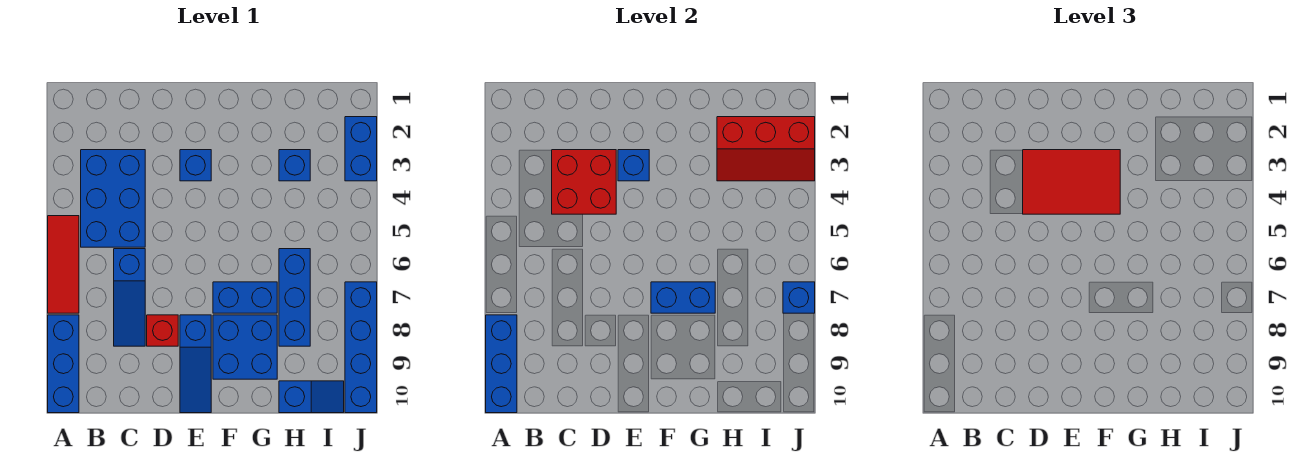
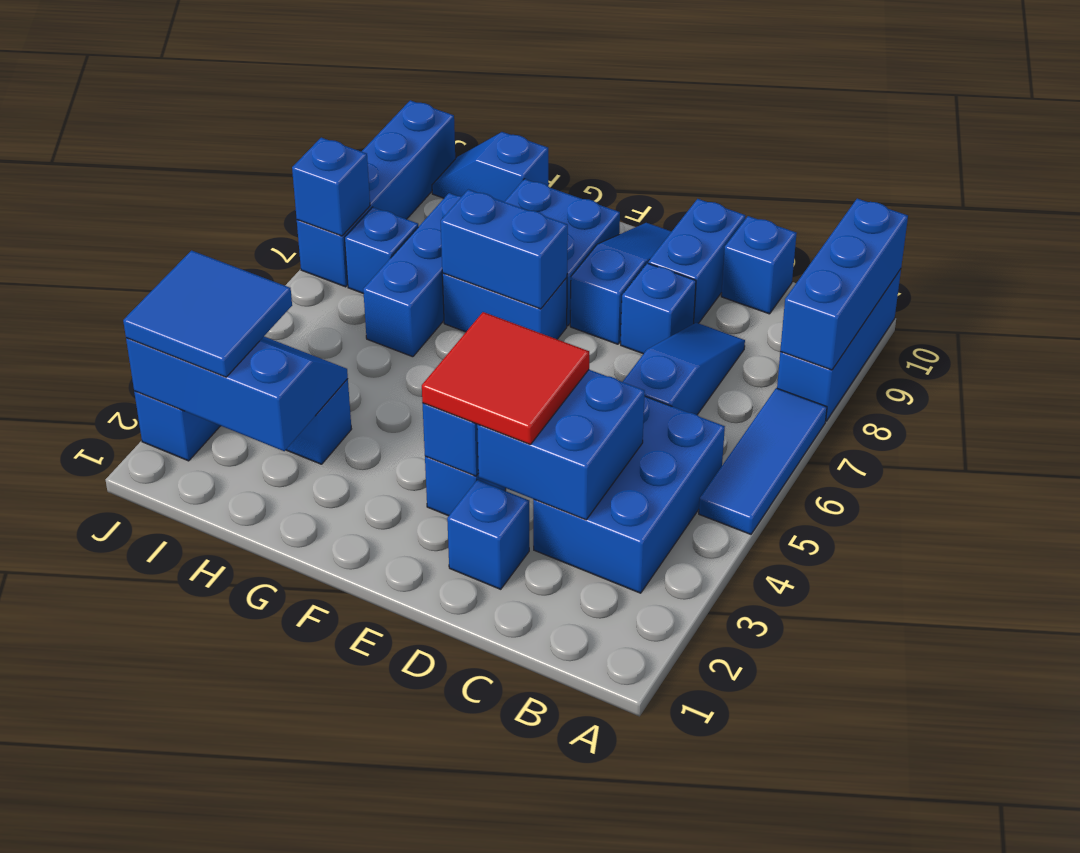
red tile A5:A7 level 1 -> blue tile A5:A7 level 1
red brick C3:D4 level 2 -> blue brick C3:D4 level 2
none -> blue brick C10 level 1
none -> blue brick D2 level 1
red tile D3:F4 level 3 -> red tile D3:E4 level 3
red brick D8 level 1 -> blue brick D8 level 1
none -> blue brick D9:D10 level 1
red slope H2:J3 level 2 top 2 -> blue slope H2:J3 level 2 top 2
none -> blue tile I2:J3 level 3
none -> blue brick I7 level 1

